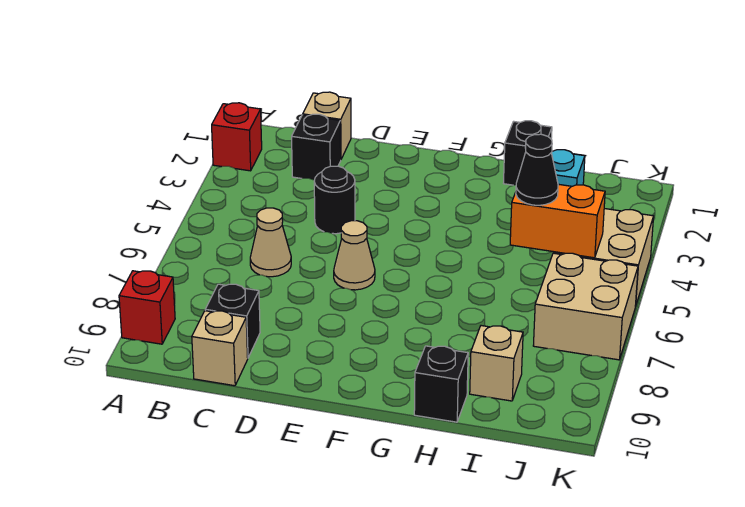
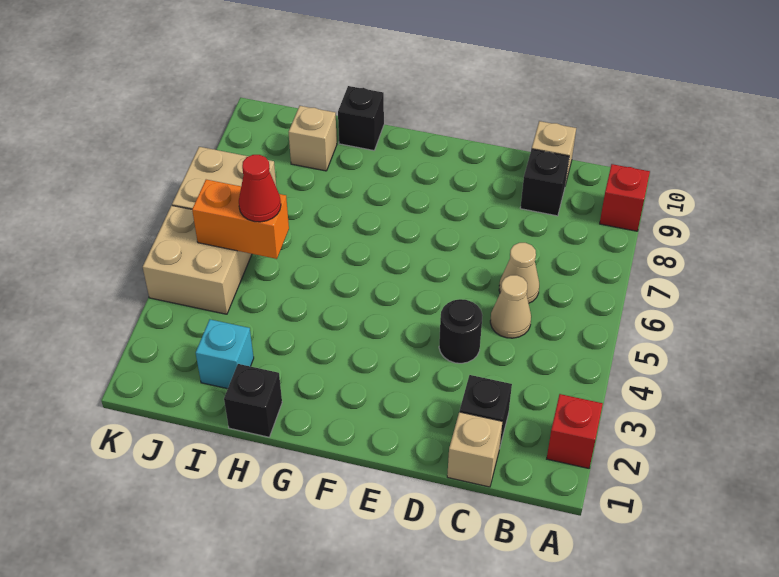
tan cone E6 level 1 -> tan cone C5 level 1
black cone I5 level 3 -> red cone I5 level 3

